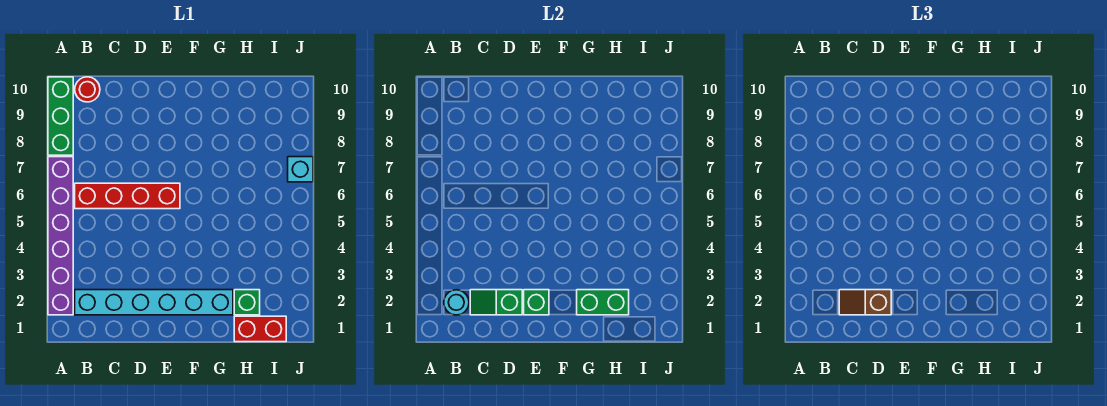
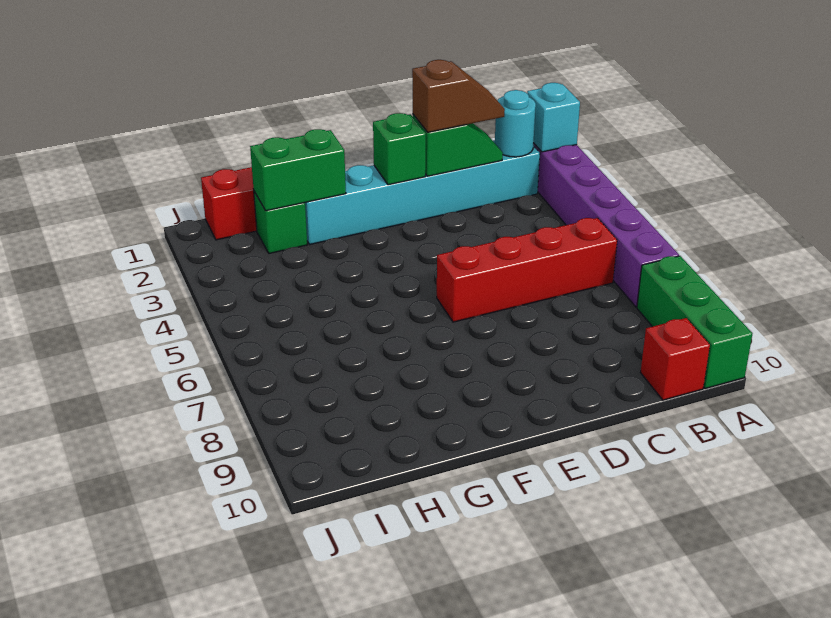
red round brick B10 level 1 -> red brick B10 level 1
cyan brick J7 level 1 -> cyan brick A2 level 2

